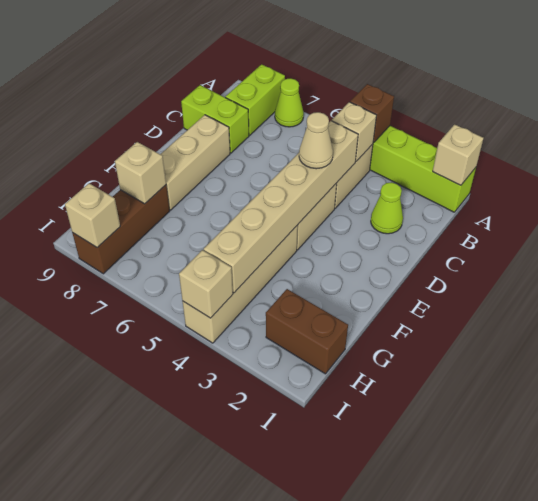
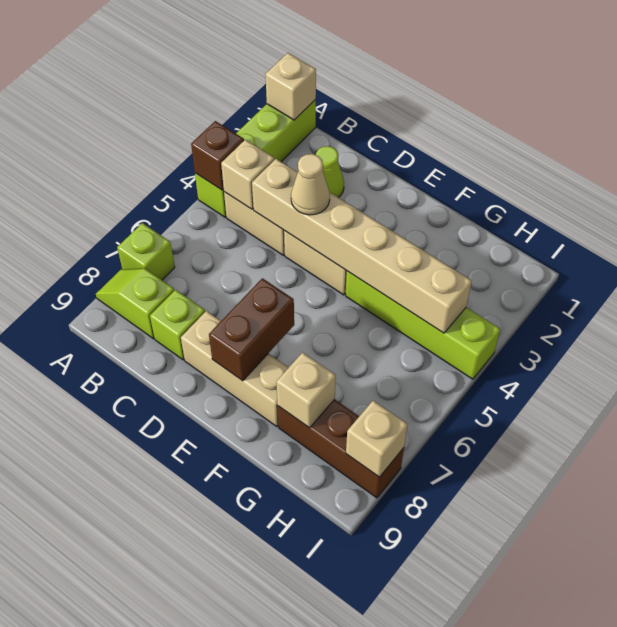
lime cone A7 level 1 -> lime brick A7 level 1
lime brick A8:B8 level 1 -> lime slope A8:B8 level 1 top B
lime brick C8:C9 level 1 -> lime brick C8 level 1
tan brick F4:I4 level 1 -> lime brick F4:I4 level 1
brown brick H1:H2 level 1 -> brown brick E7:E8 level 2
tan brick I4 level 2 -> none

